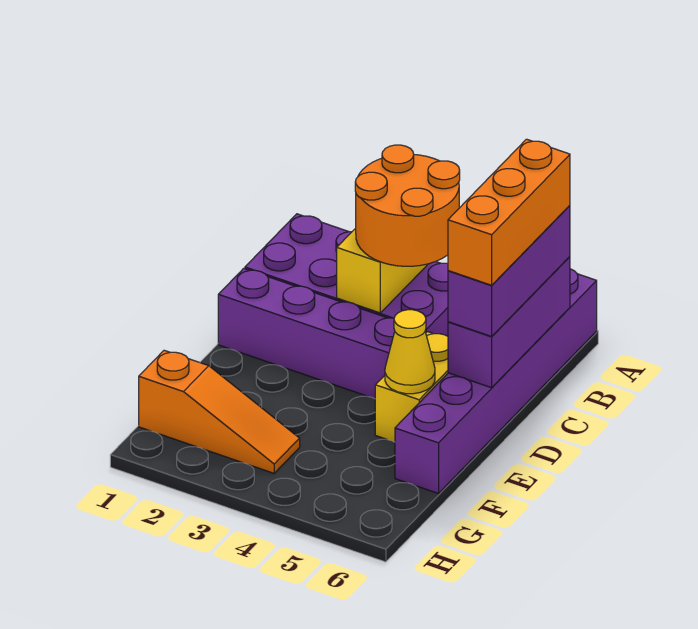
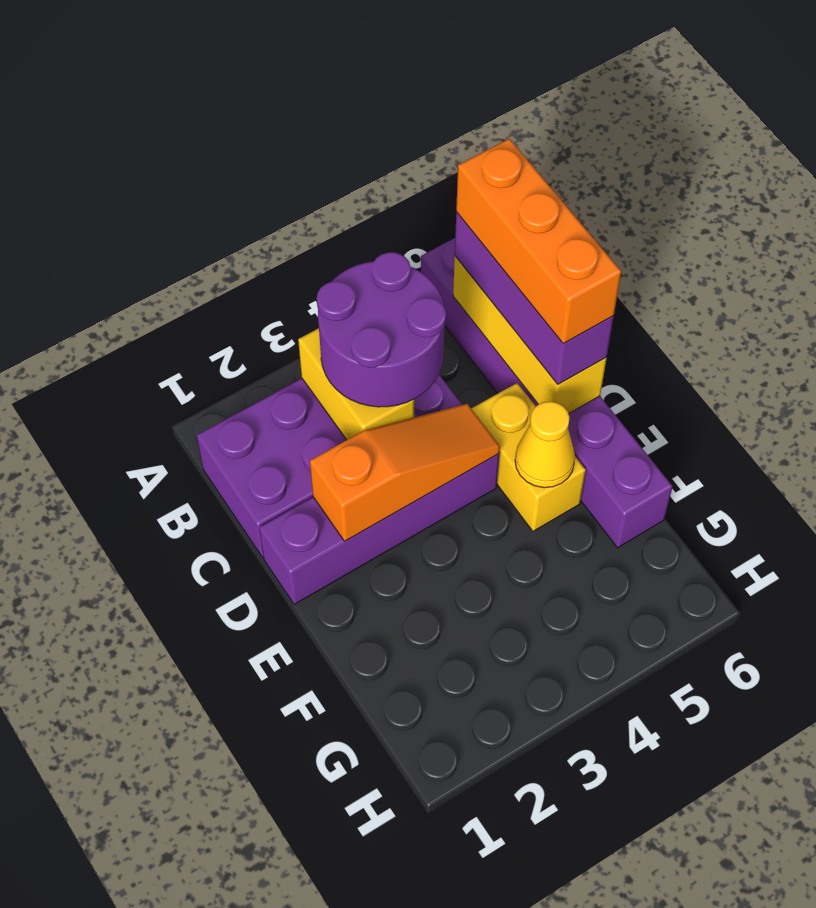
orange round brick B3:C4 level 3 -> purple round brick B3:C4 level 3
purple brick B6:D6 level 2 -> yellow brick B6:D6 level 2
orange slope G1:G3 level 1 top 1 -> orange slope D2:D4 level 2 top 2

